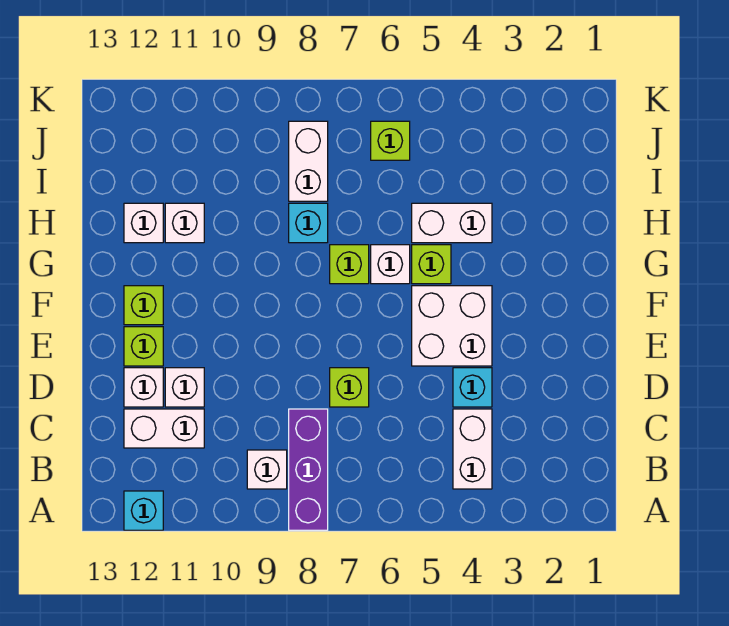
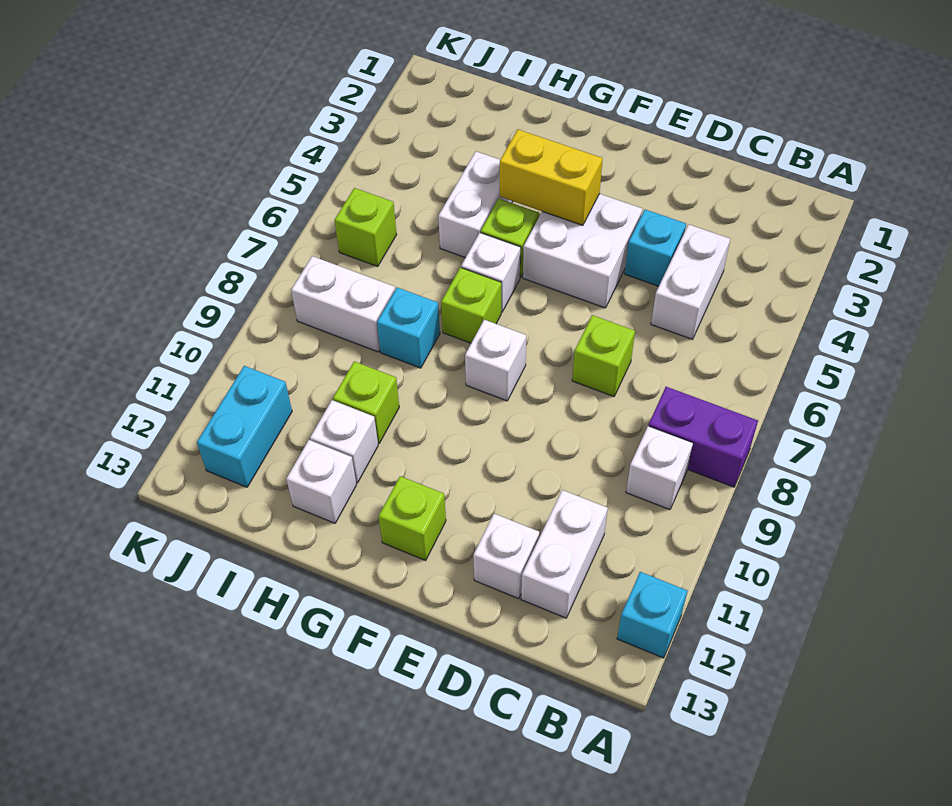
purple brick A8:C8 level 1 -> purple brick A8:B8 level 1
white brick B4:C4 level 1 -> white brick C4:C5 level 1
white brick D11 level 1 -> white brick F8 level 1
lime brick E12 level 1 -> lime brick H10 level 1
none -> yellow brick F4:G4 level 2
none -> cyan brick J11:J12 level 1

